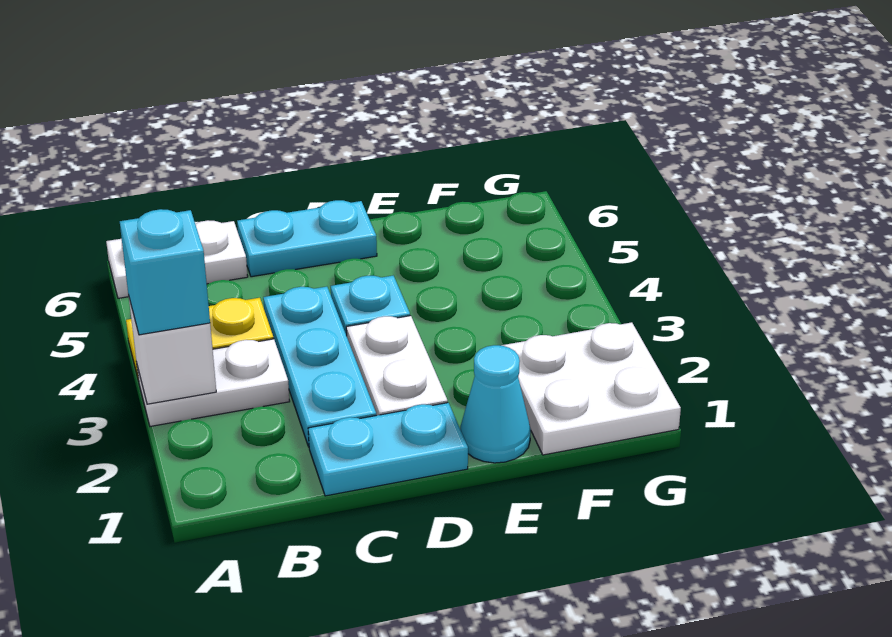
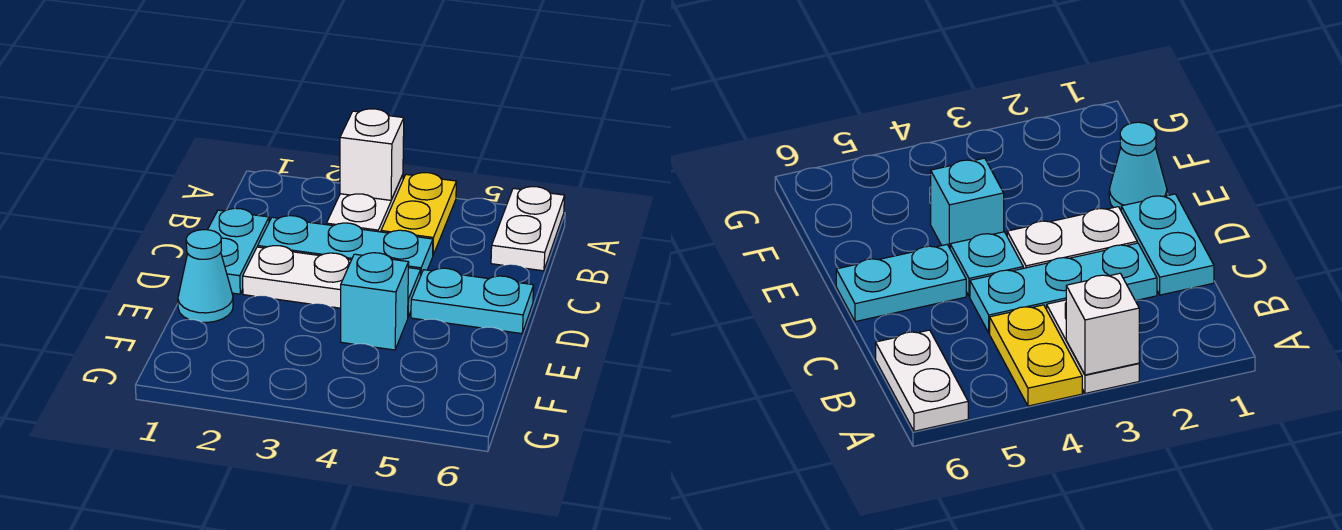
cyan brick A3 level 3 -> cyan brick E4 level 1
cyan plate C6:D6 level 1 -> cyan plate D5:D6 level 1
white plate F1:G2 level 1 -> none

